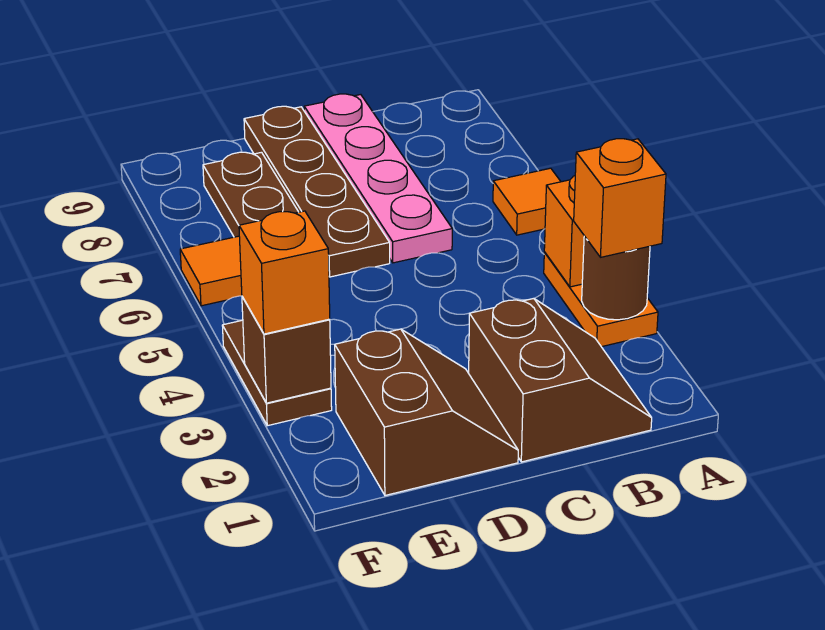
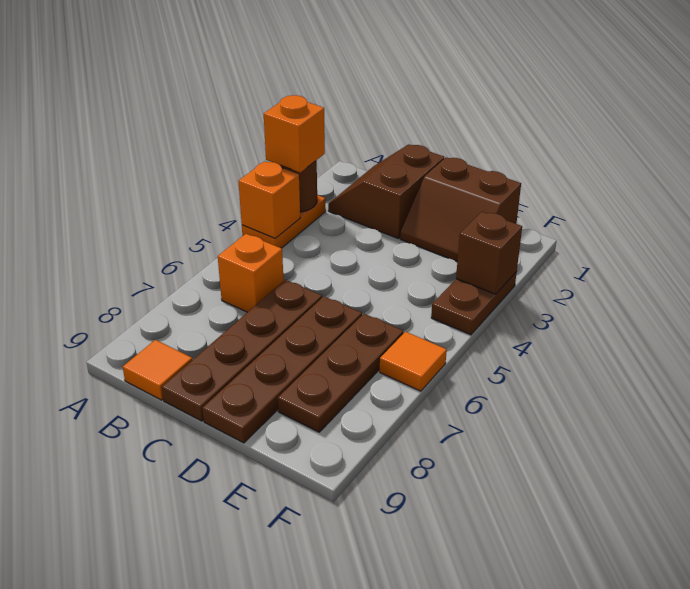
orange tile A6 level 1 -> orange tile B9 level 1
pink plate C6:C9 level 1 -> brown plate C6:C9 level 1
brown slope D1:E2 level 1 top E -> brown slope D1:E2 level 1 top 1
orange brick F3 level 3 -> orange brick B6 level 1

